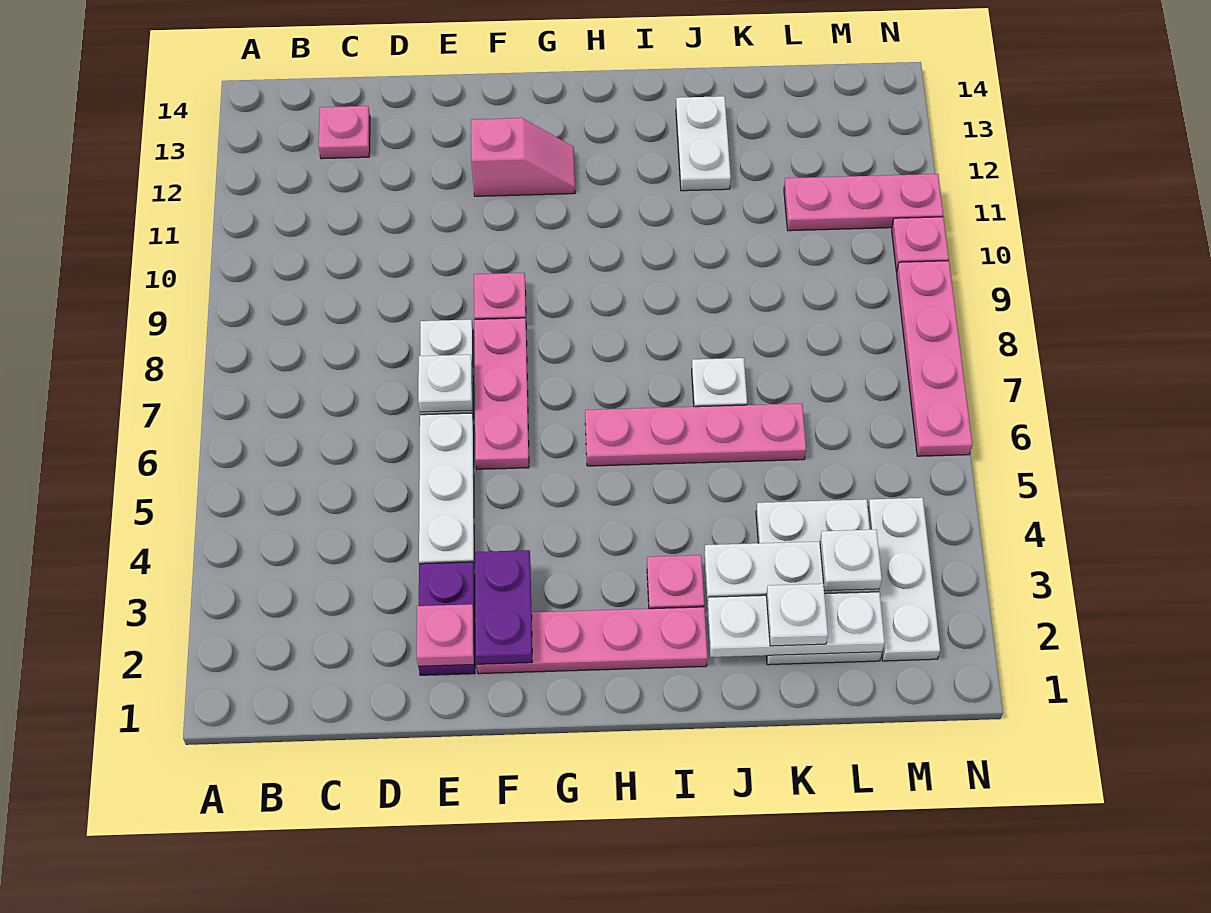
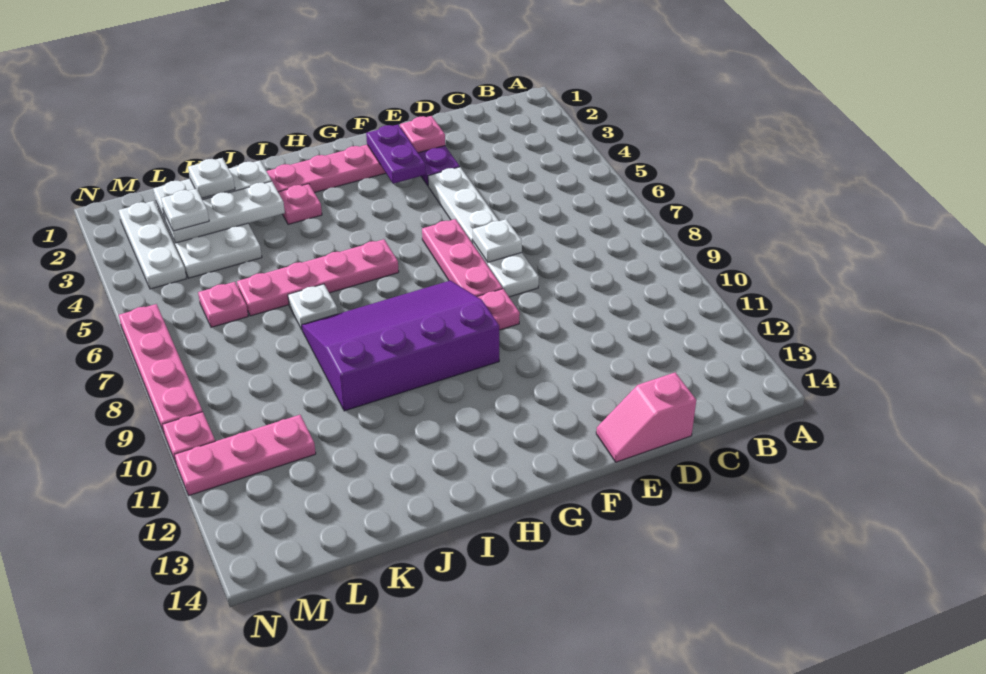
pink plate C13 level 1 -> pink plate L6 level 1
pink slope F12:G12 level 1 top F -> pink slope D14:E14 level 1 top D
none -> purple slope G8:J10 level 1 top 10
white plate J12:J13 level 1 -> none

